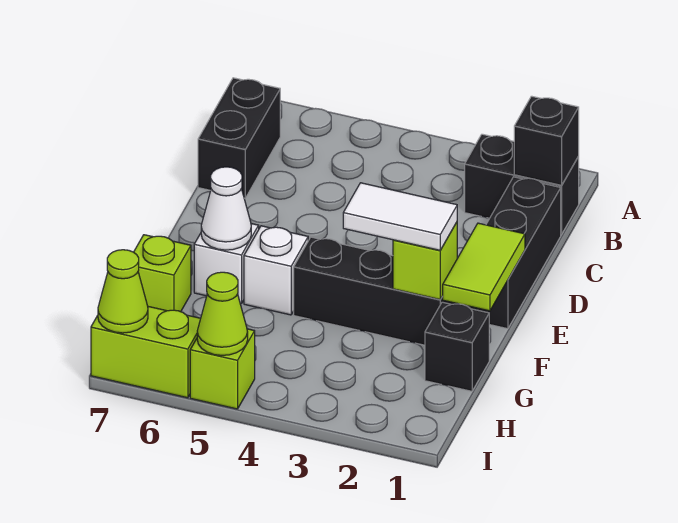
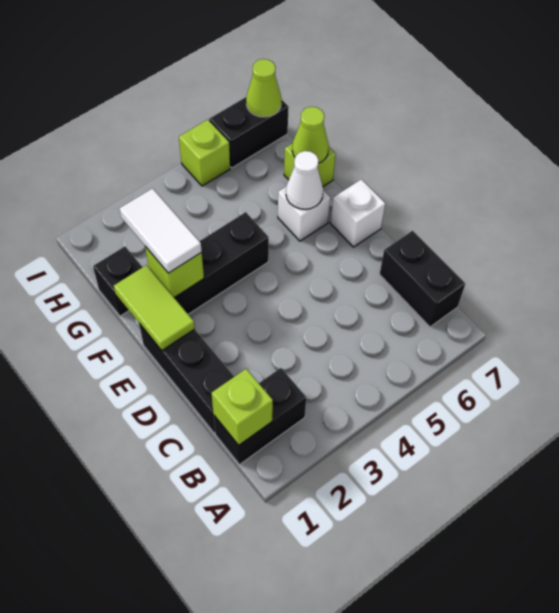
black brick B1 level 2 -> lime brick B1 level 2
white tile F2:F3 level 3 -> white tile F2:G2 level 3
white brick F5 level 1 -> white brick E7 level 1
lime cone I5 level 2 -> lime cone G7 level 2
lime brick I6:I7 level 1 -> black brick I6:I7 level 1

